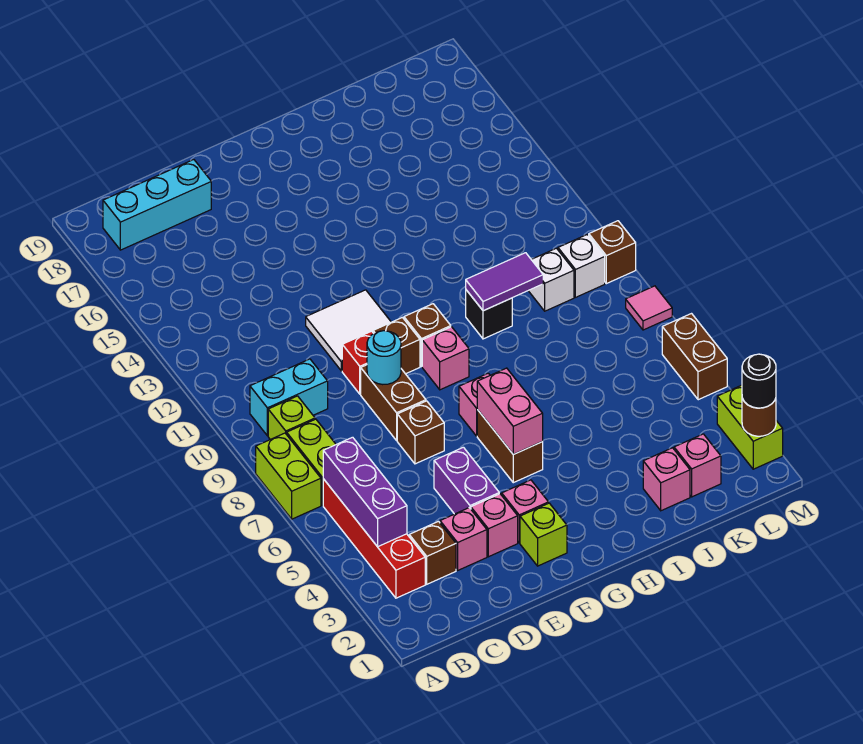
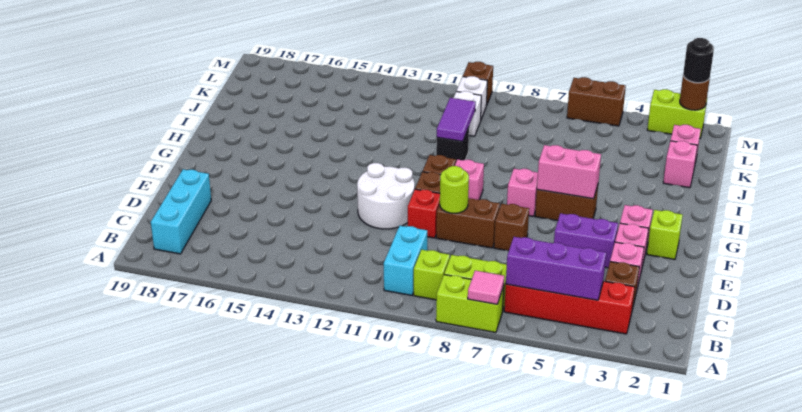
cyan round brick E9 level 2 -> lime round brick E9 level 2
white tile E11:F12 level 1 -> white round brick E11:F12 level 1
pink tile M8 level 1 -> pink tile A7 level 2

